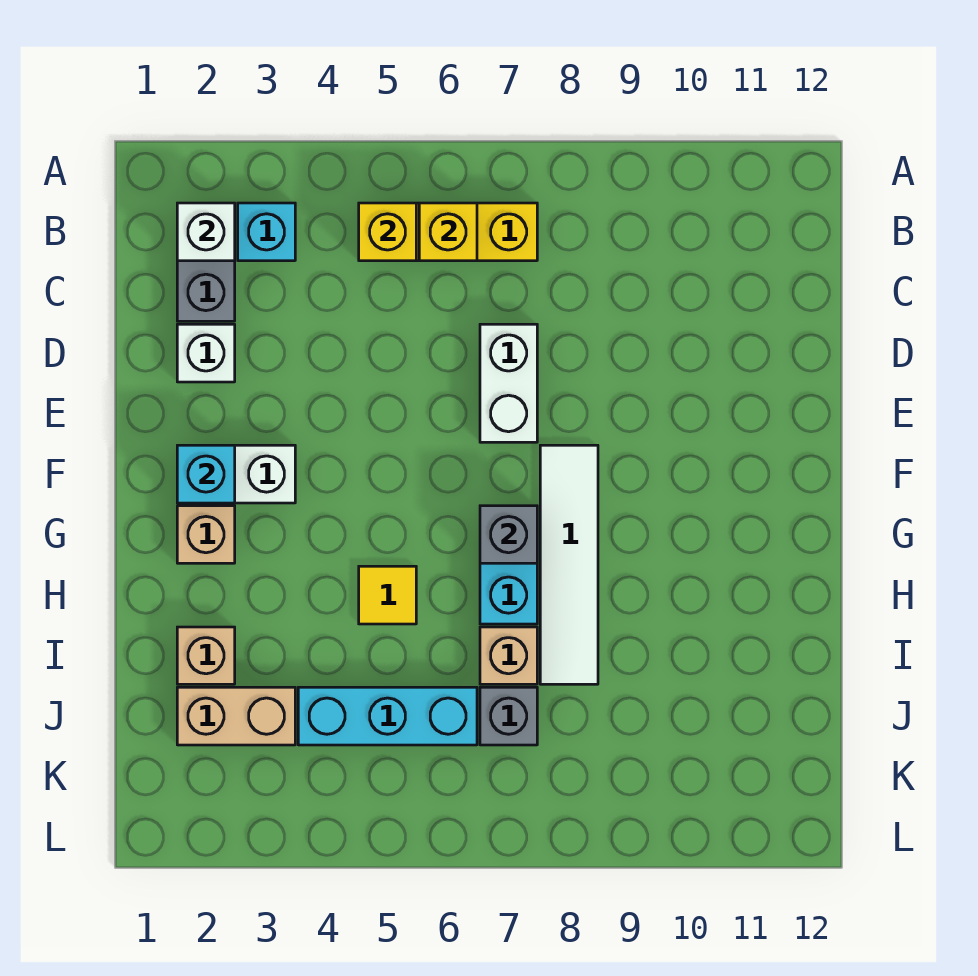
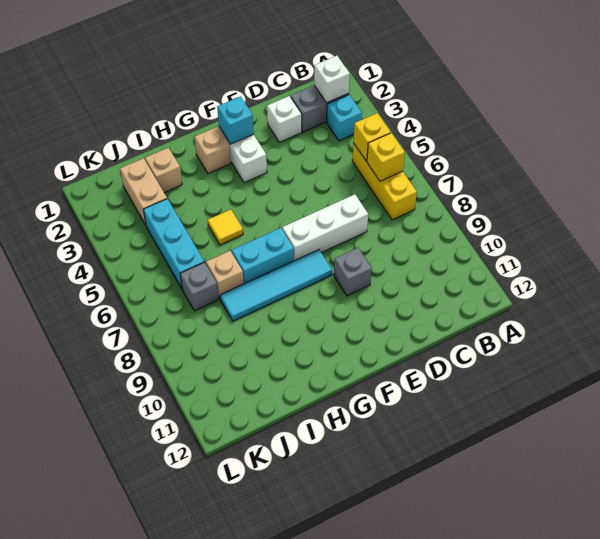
white brick D7:E7 level 1 -> white brick D7:F7 level 1
white tile F8:I8 level 1 -> cyan tile F8:I8 level 1
grey brick G7 level 2 -> grey brick E9 level 1

